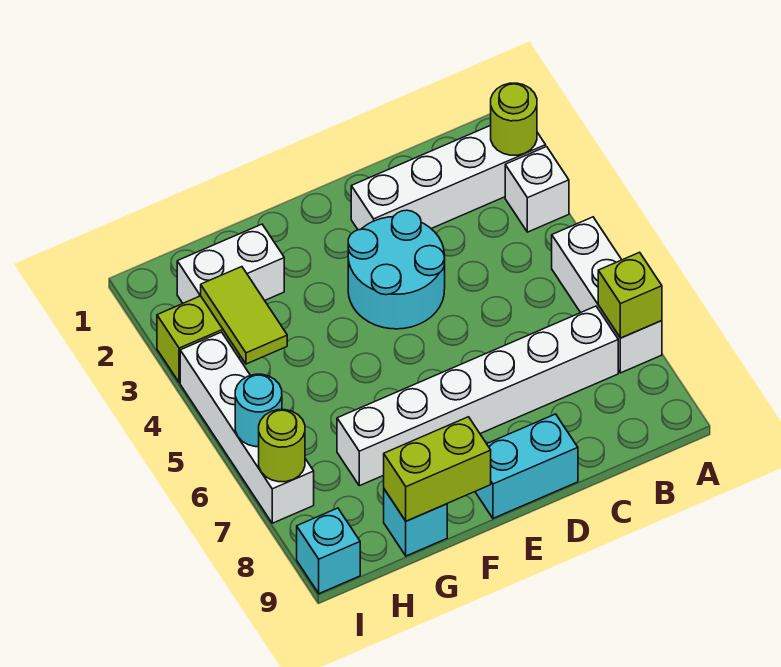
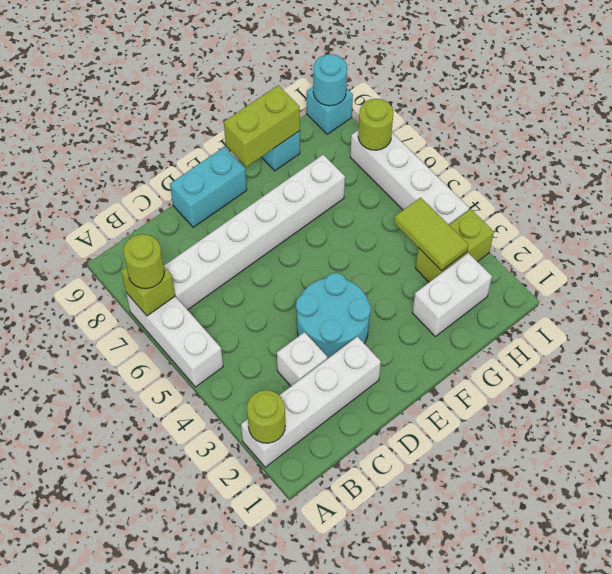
white brick A3 level 1 -> white brick C3 level 1
none -> lime round brick A7 level 3
cyan round brick I6 level 2 -> cyan round brick I9 level 2

